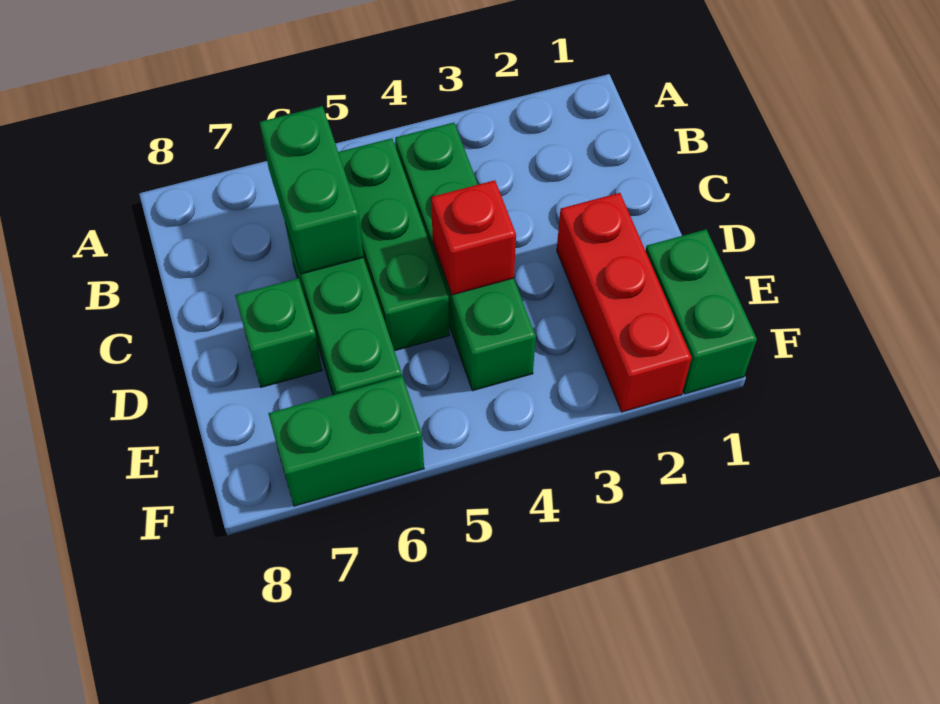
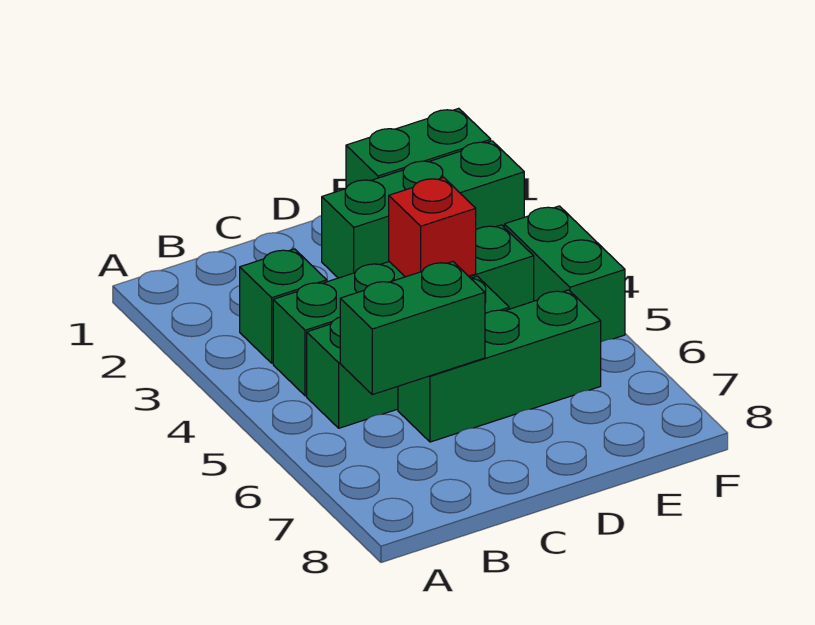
red brick D2:F2 level 1 -> green brick D2:F2 level 1
green brick D7 level 1 -> green brick B3 level 1
green brick F6:F7 level 1 -> green brick F4:F5 level 1

